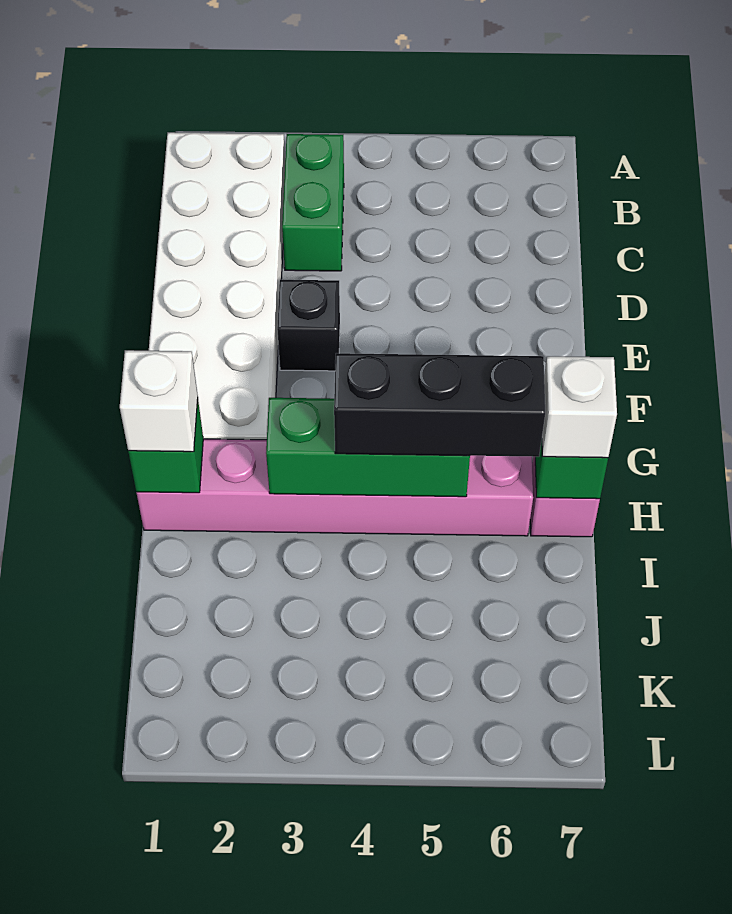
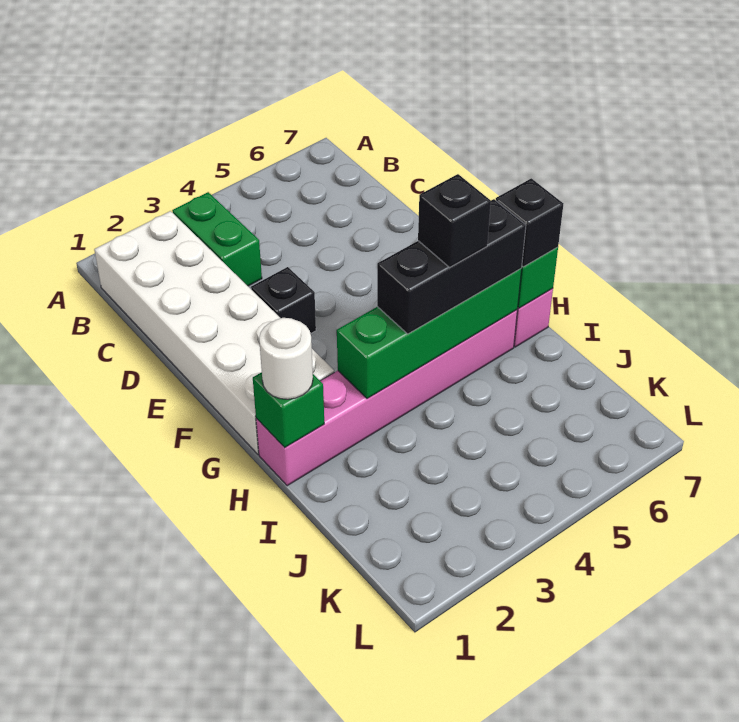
white brick H1 level 3 -> white round brick H1 level 3
green brick H3:H5 level 2 -> green brick H3:H6 level 2
none -> black brick H5 level 4
white brick H7 level 3 -> black brick H7 level 3

